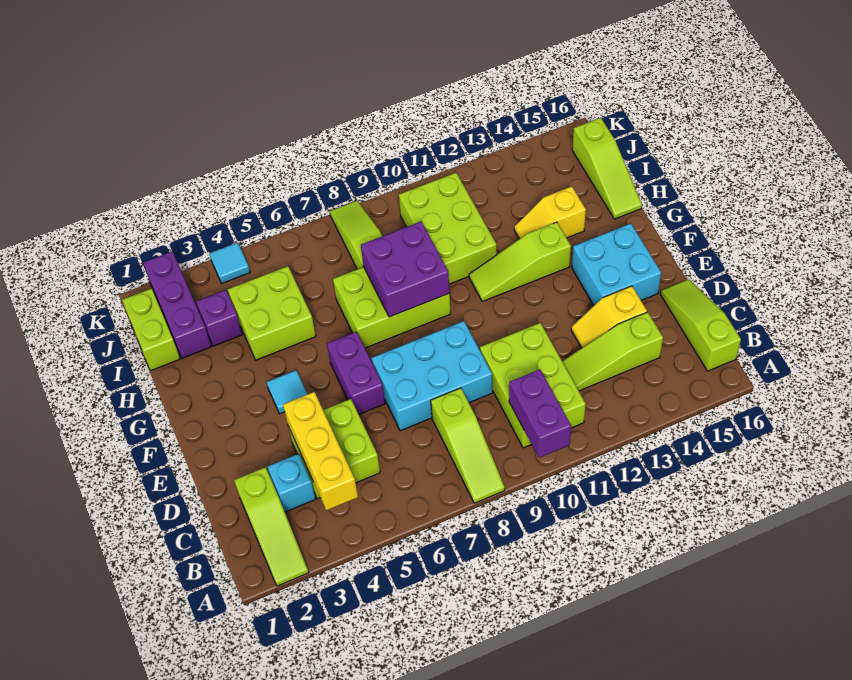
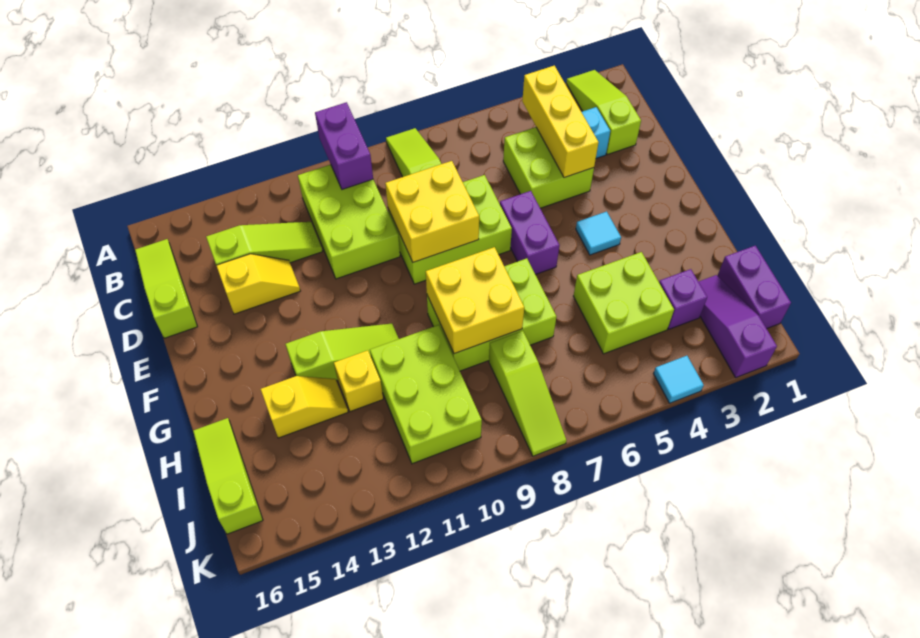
lime slope B16:D16 level 1 top B -> lime slope B16:D16 level 1 top D
cyan brick D7:E9 level 1 -> lime brick D7:E9 level 1
none -> yellow brick D8:E9 level 2
cyan brick E14:F15 level 1 -> none
purple brick G8:H9 level 2 -> yellow brick G8:H9 level 2
none -> yellow brick H12 level 1
lime brick I1:J1 level 1 -> purple brick I1:J1 level 1
purple brick I2:K2 level 1 -> purple slope I2:K2 level 1 top K

